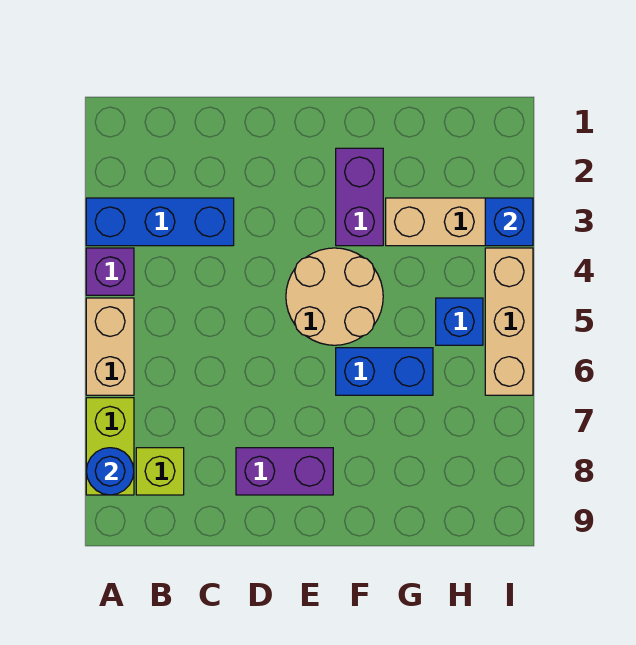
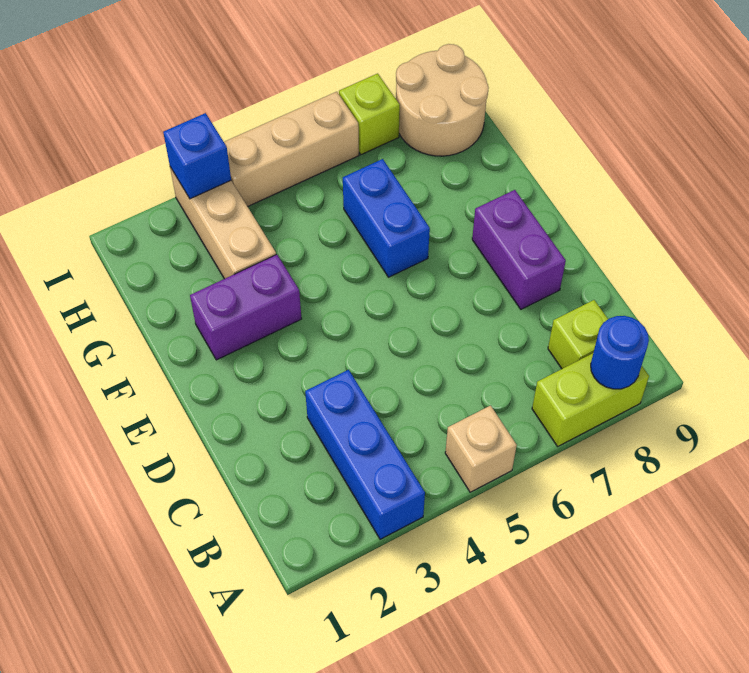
purple brick A4 level 1 -> none
tan brick A5:A6 level 1 -> tan brick A5 level 1
tan round brick E4:F5 level 1 -> tan round brick H8:I9 level 1
blue brick H5 level 1 -> none
none -> lime brick I7 level 1

